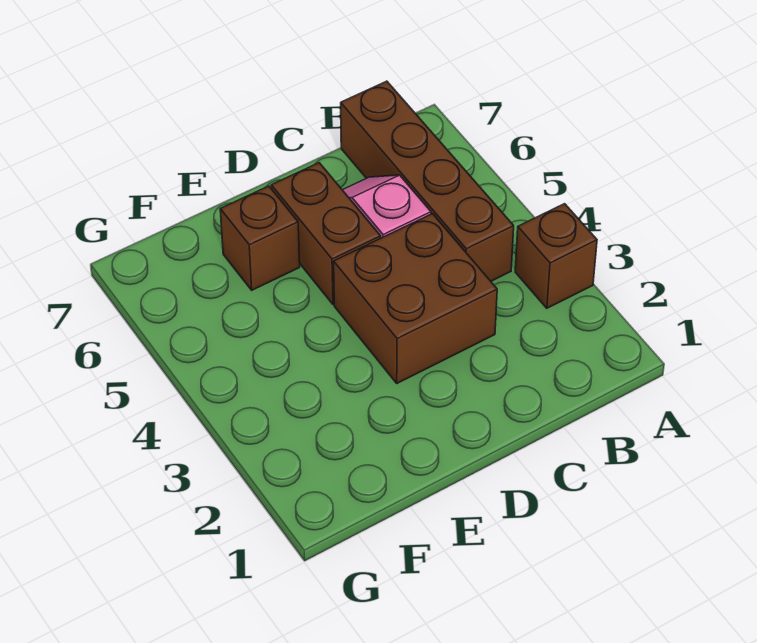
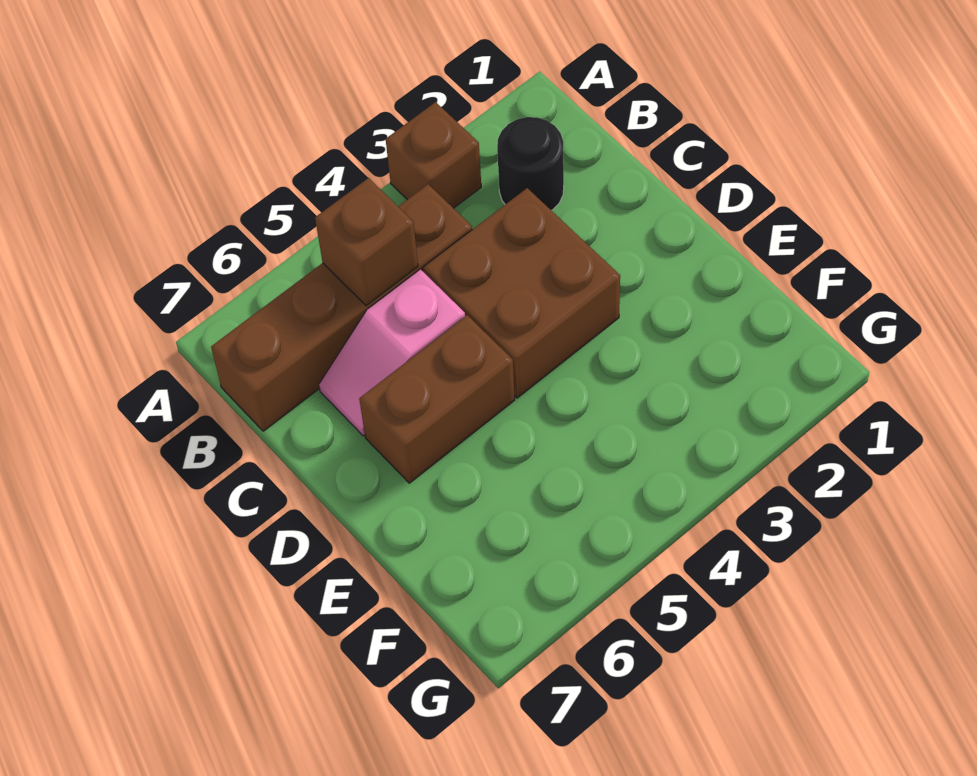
none -> black round brick B2 level 1
brown brick E6 level 1 -> brown brick B5 level 2

